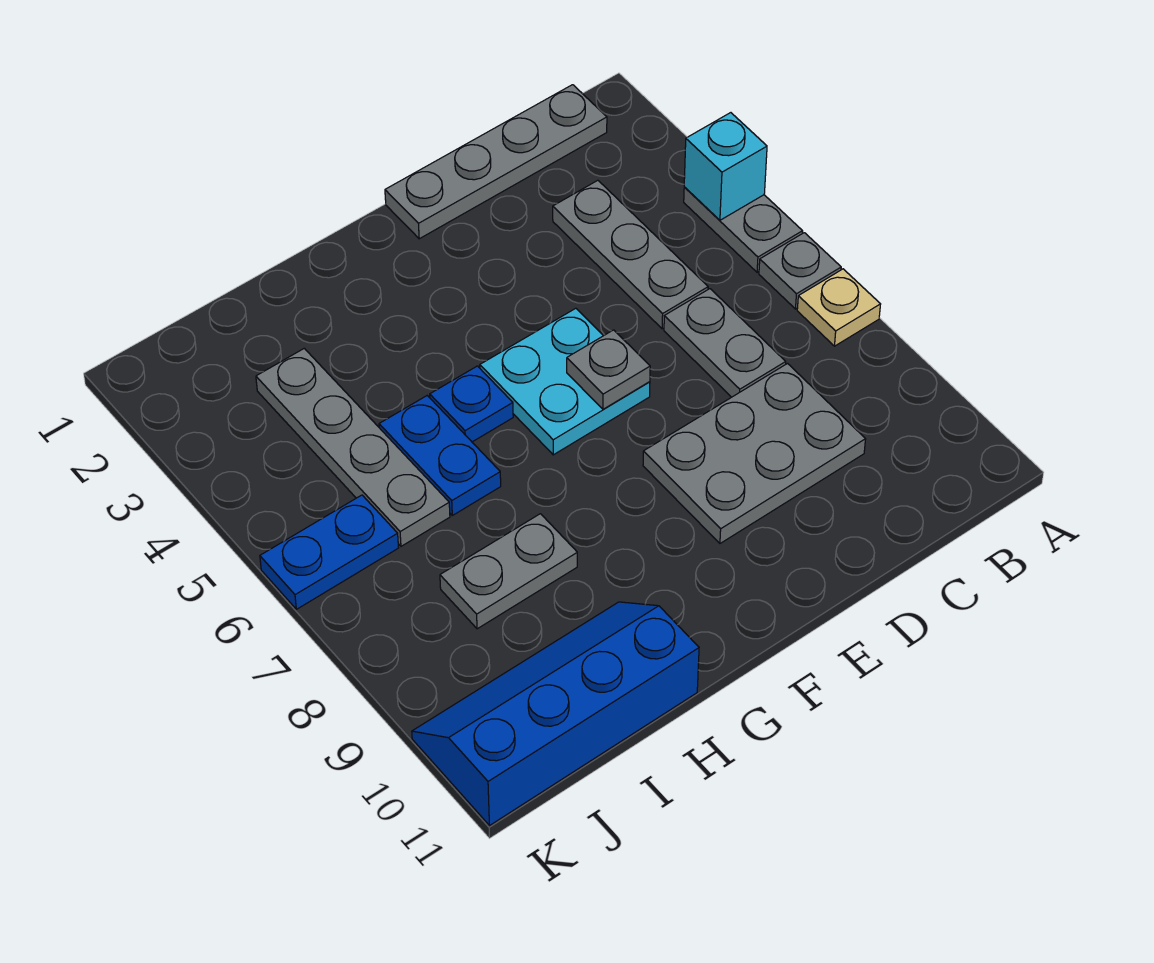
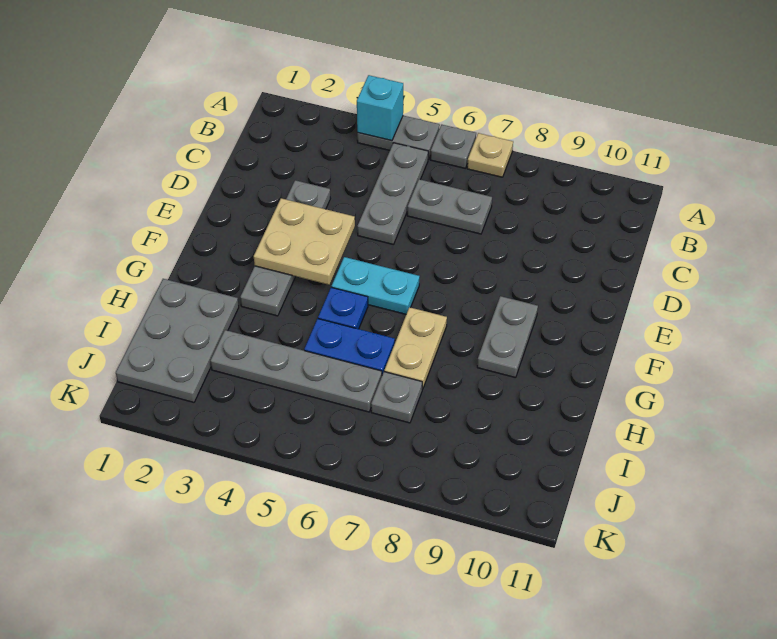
grey plate B1:E1 level 1 -> grey plate D3:G3 level 1
grey plate C3:C5 level 1 -> grey plate B5:D5 level 1
grey plate C8:E9 level 1 -> grey plate H1:J2 level 1
none -> tan plate E3:F4 level 2
cyan plate E5:F6 level 1 -> cyan plate F5:F6 level 1
grey plate E6 level 2 -> grey plate I7 level 1
none -> tan plate G7:H7 level 1
grey plate H8:I8 level 1 -> grey plate F9:G9 level 1
blue slope H10:K11 level 1 top 11 -> none
blue plate J6:K6 level 1 -> none

